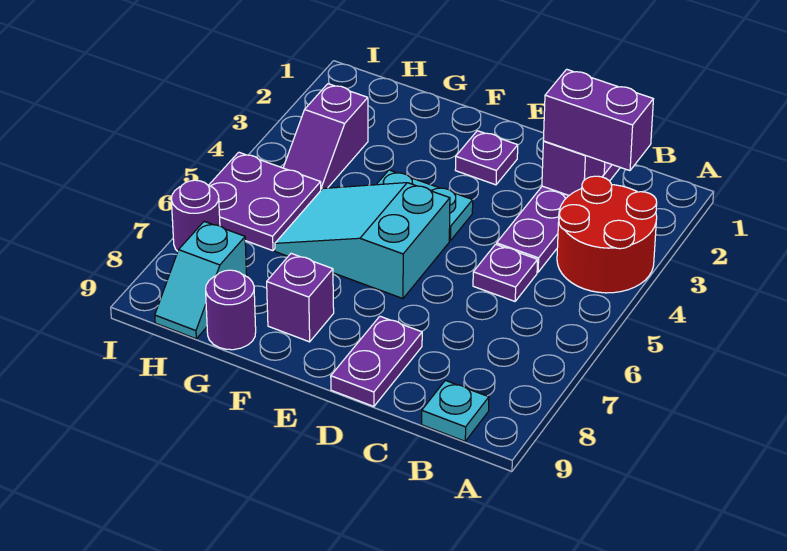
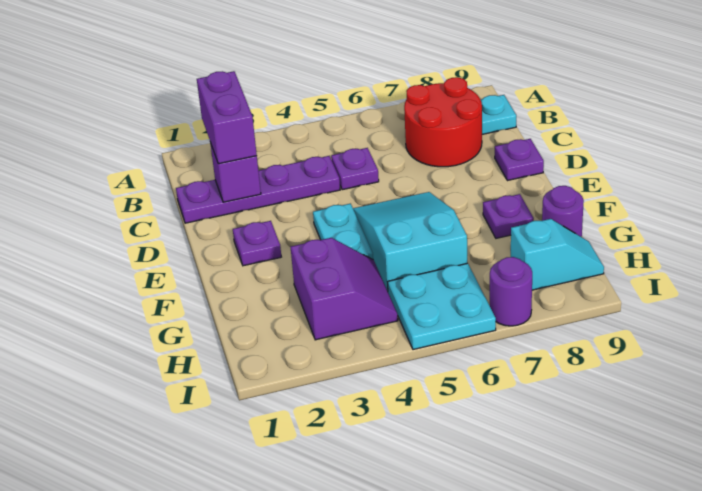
red round brick A3:B4 level 1 -> red round brick B7:C8 level 1
purple plate D8:D9 level 1 -> purple plate D9 level 1
cyan slope E5:G6 level 1 top E -> cyan slope E5:G6 level 1 top G
purple brick F8 level 1 -> purple plate F8 level 1
purple slope H3:H4 level 1 top 3 -> purple slope G3:H4 level 1 top 3
purple plate H5:I6 level 1 -> cyan plate H5:I6 level 1

